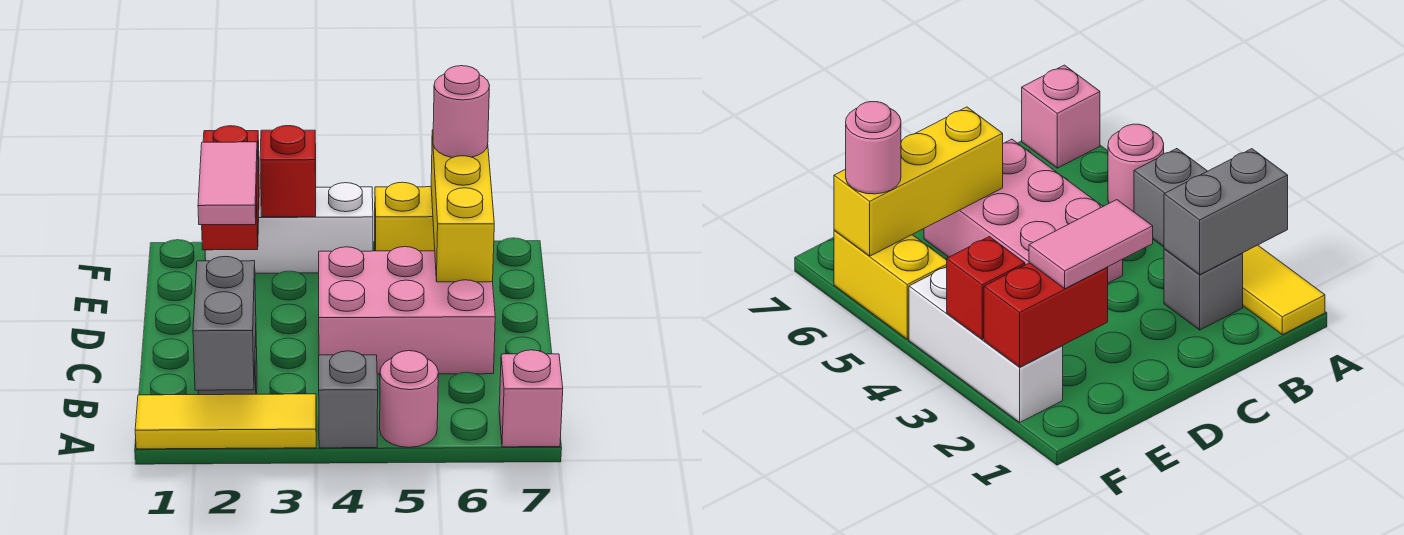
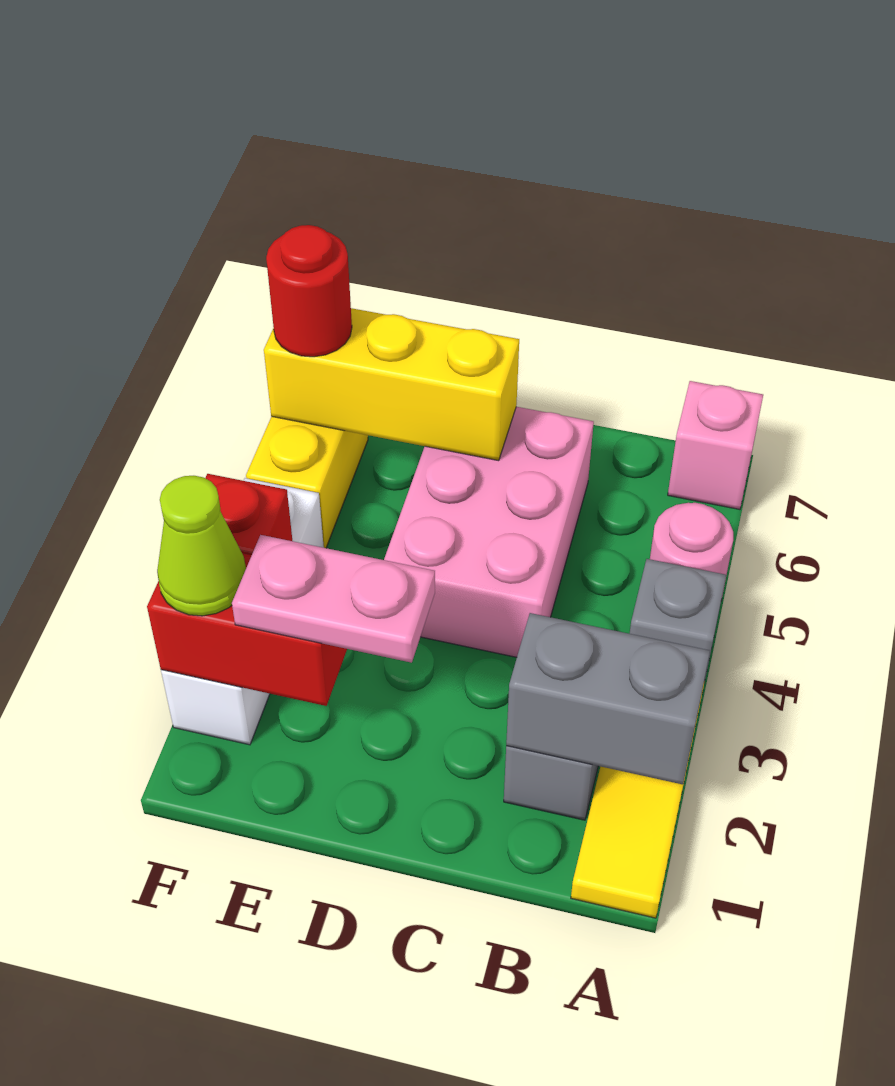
pink tile D2:E2 level 3 -> pink plate D2:E2 level 3
none -> lime cone F2 level 3
pink round brick F6 level 3 -> red round brick F6 level 3

